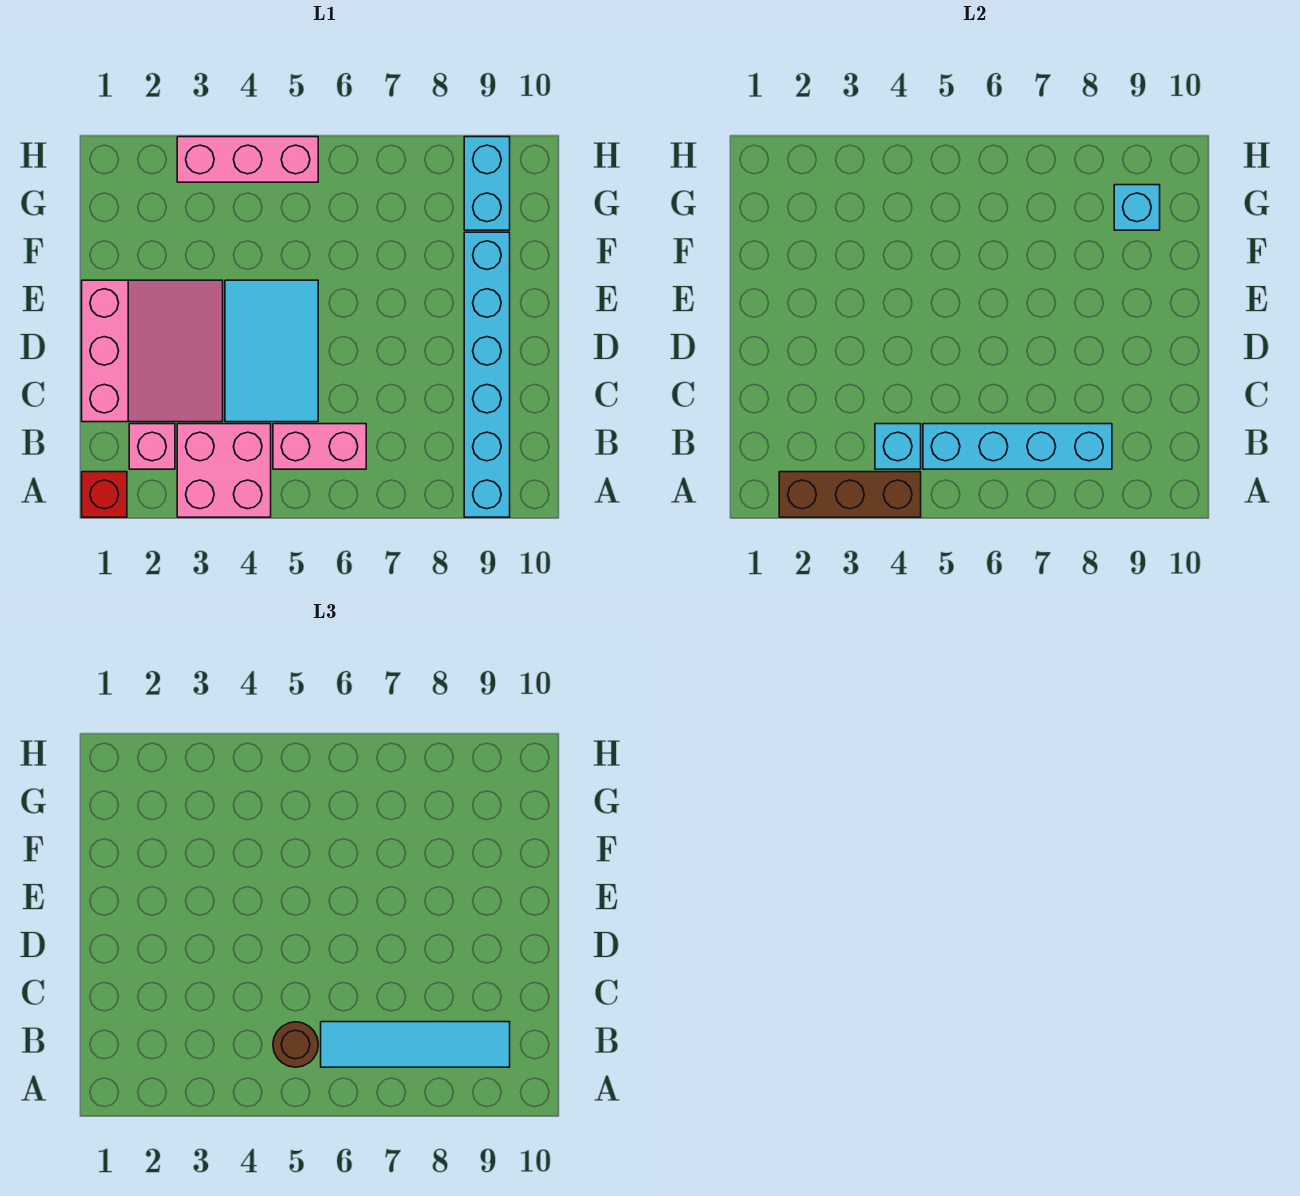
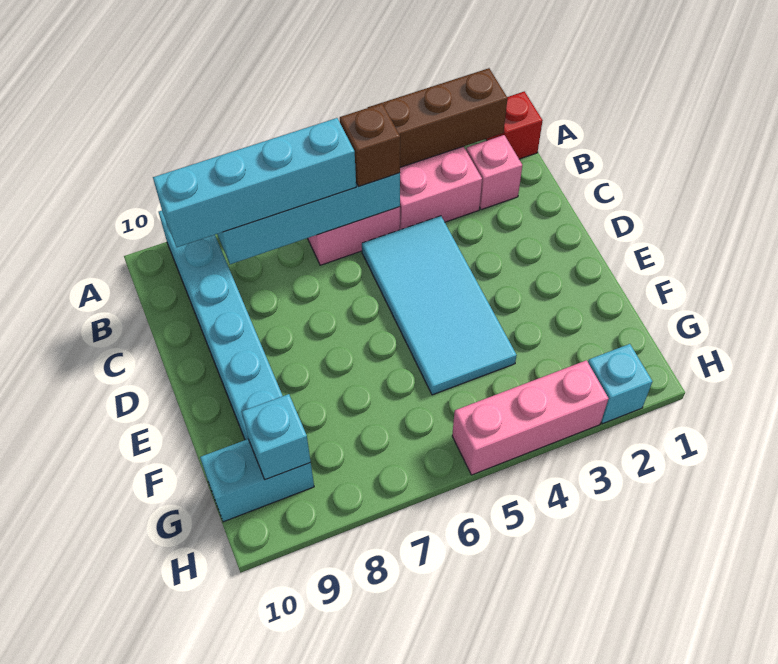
cyan brick B4 level 2 -> cyan brick H2 level 1
brown round brick B5 level 3 -> brown brick B5 level 3
cyan tile B6:B9 level 3 -> cyan brick B6:B9 level 3
pink slope C1:E3 level 1 top 1 -> none
cyan tile C4:E5 level 1 -> cyan tile C4:F5 level 1
cyan brick G9:H9 level 1 -> cyan brick G9:G10 level 1

